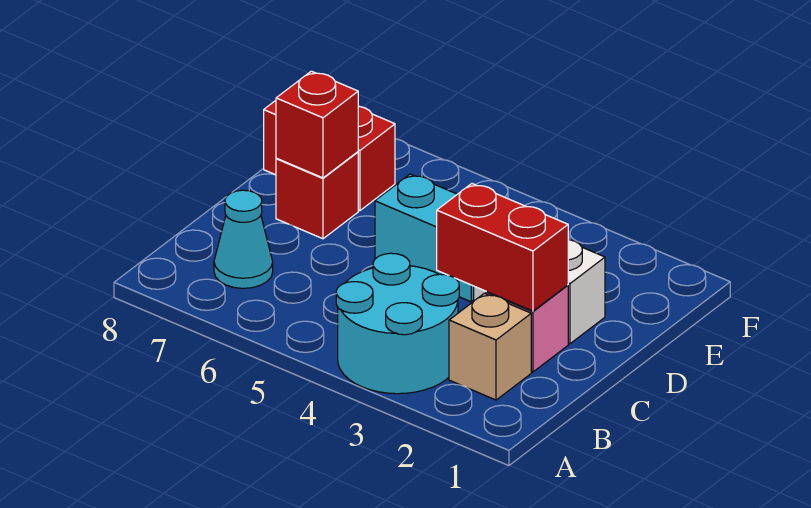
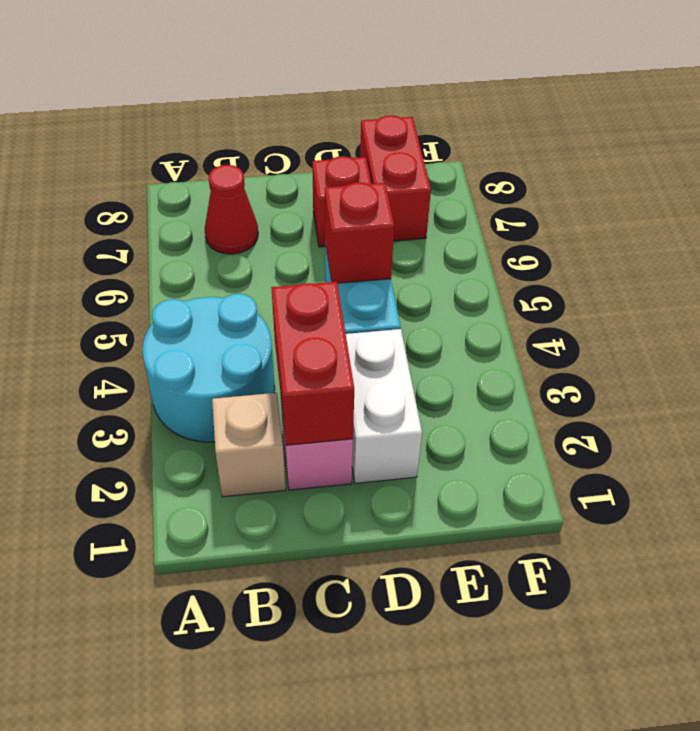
cyan cone B7 level 1 -> red cone B7 level 1
red brick D7 level 2 -> red brick D5 level 2

